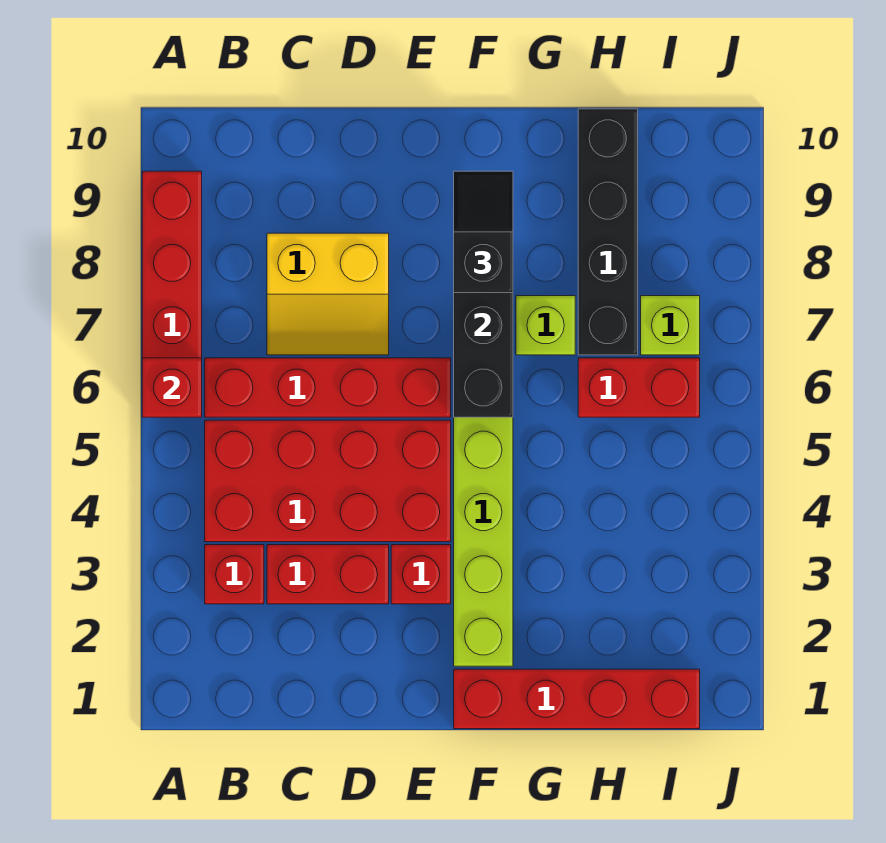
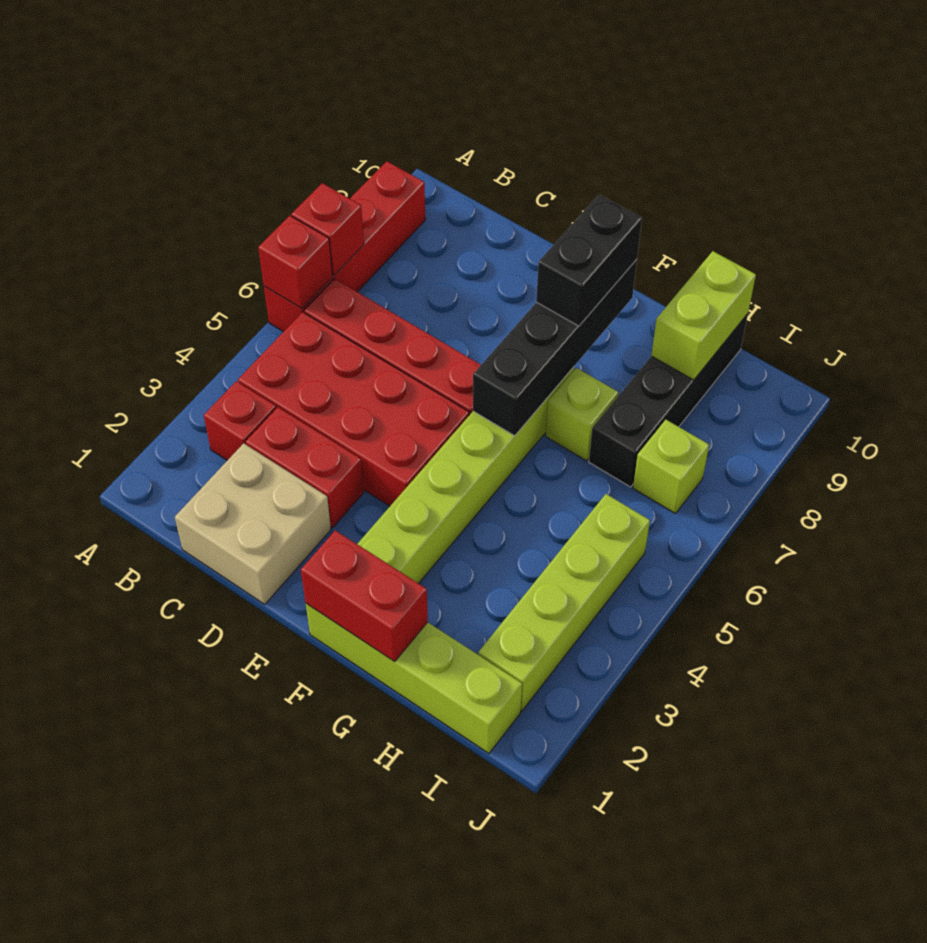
none -> tan brick C1:D2 level 1
yellow slope C7:D8 level 1 top 8 -> none
red brick E3 level 1 -> red brick A7 level 2
red brick F1:I1 level 1 -> lime brick F1:I1 level 1
black slope F8:F9 level 3 top 8 -> black brick F8:F9 level 3
red brick H6:I6 level 1 -> red brick F1:G1 level 2
none -> lime brick H9:H10 level 2
none -> lime brick I2:I5 level 1

